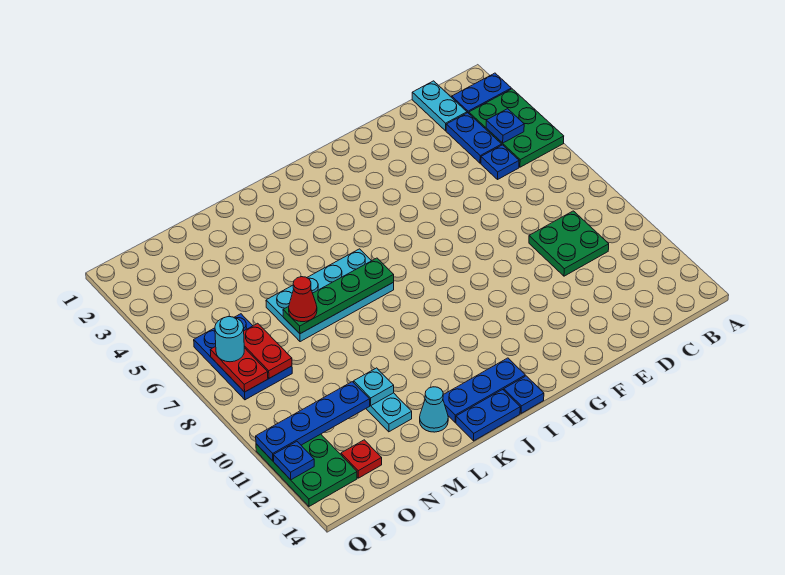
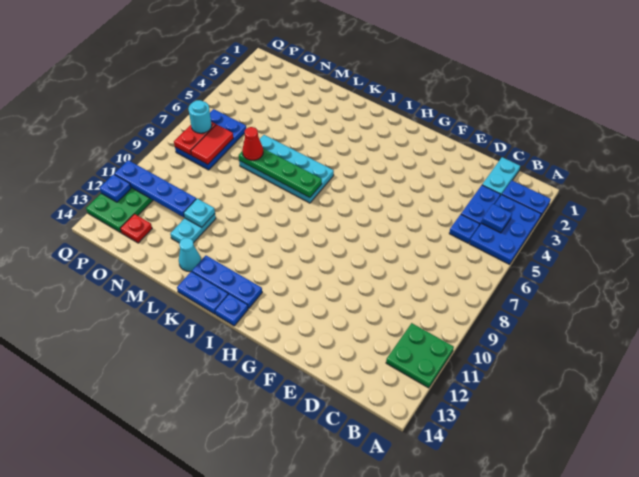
green plate A3:B5 level 1 -> blue plate A3:B5 level 1
green plate C9:D10 level 1 -> green plate A11:B12 level 1
red plate O7:O8 level 2 -> red tile O7:O8 level 2

